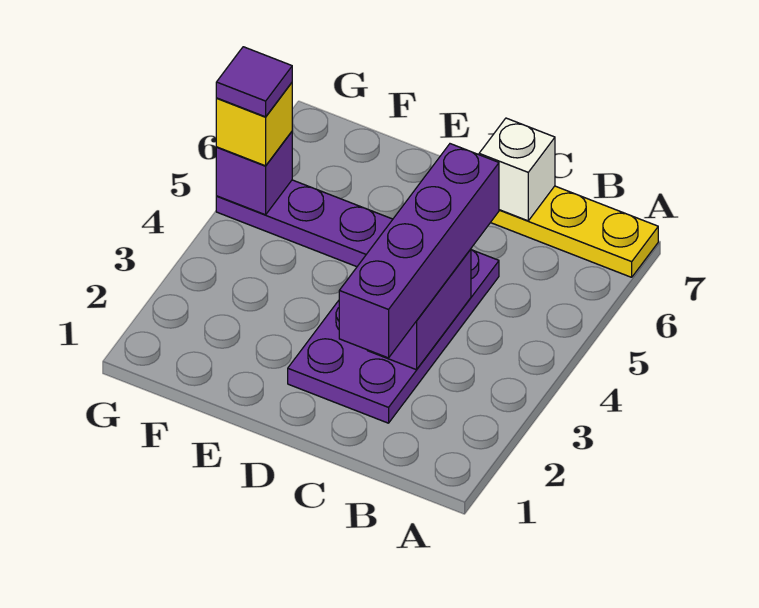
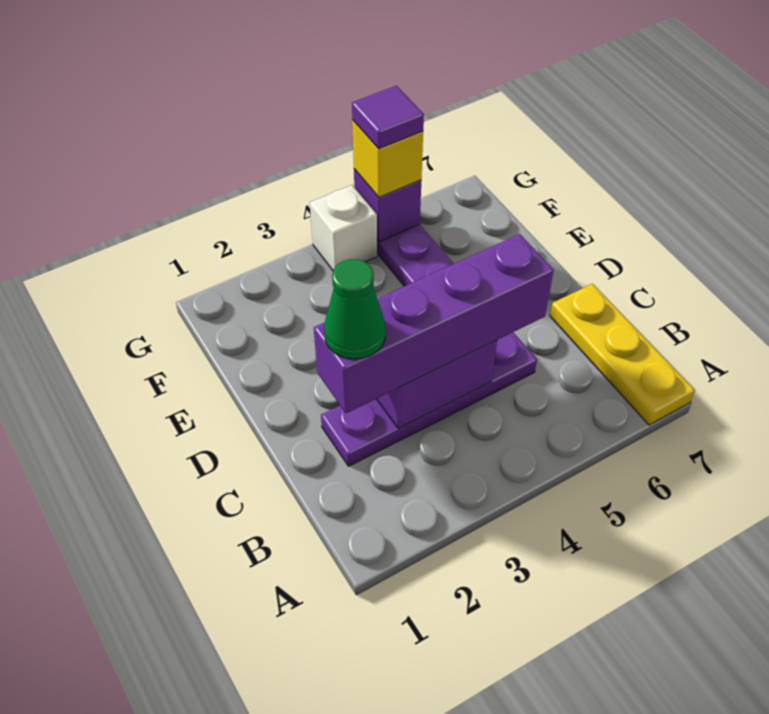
purple plate C2:D5 level 1 -> purple plate C2:C5 level 1
none -> green cone C2 level 4
white brick C7 level 2 -> white brick G4 level 1

